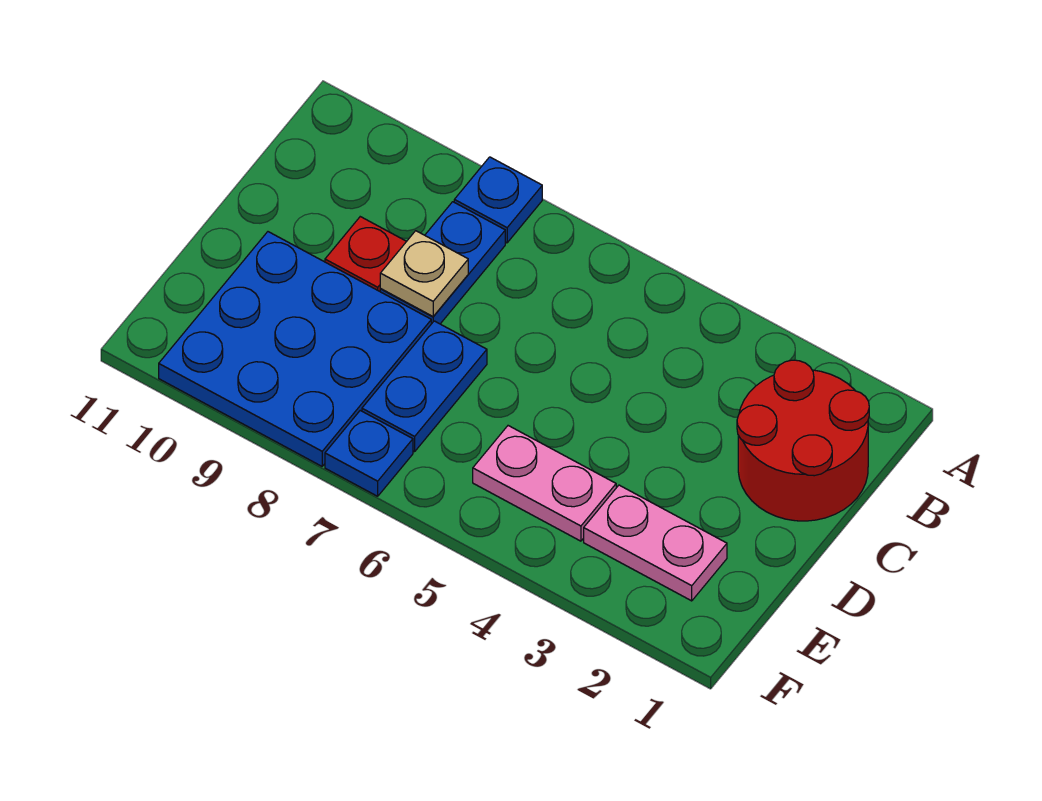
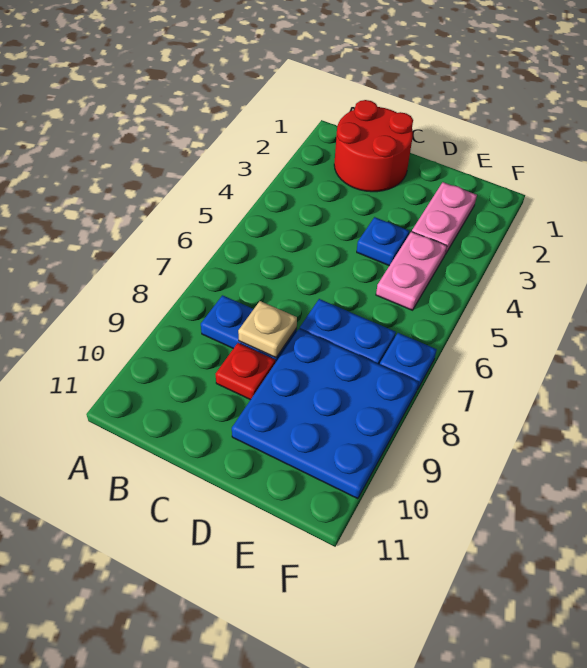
blue plate A8 level 1 -> blue plate D4 level 1

